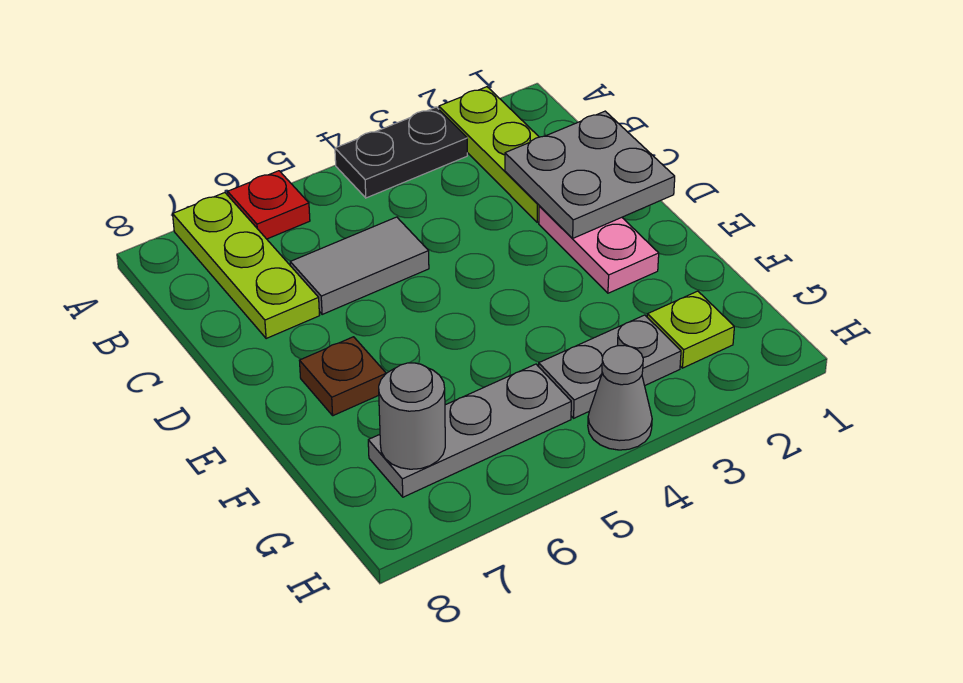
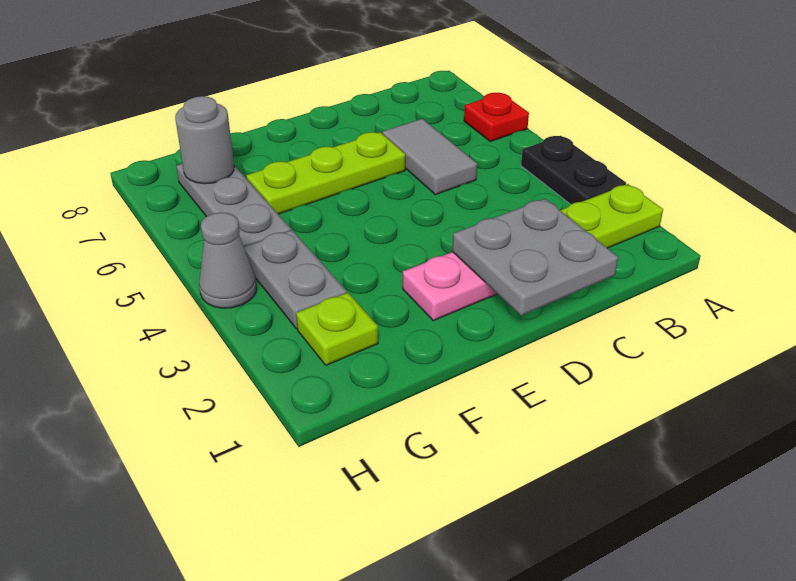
lime plate A7:C7 level 1 -> lime plate D6:F6 level 1
brown plate E7 level 1 -> none

